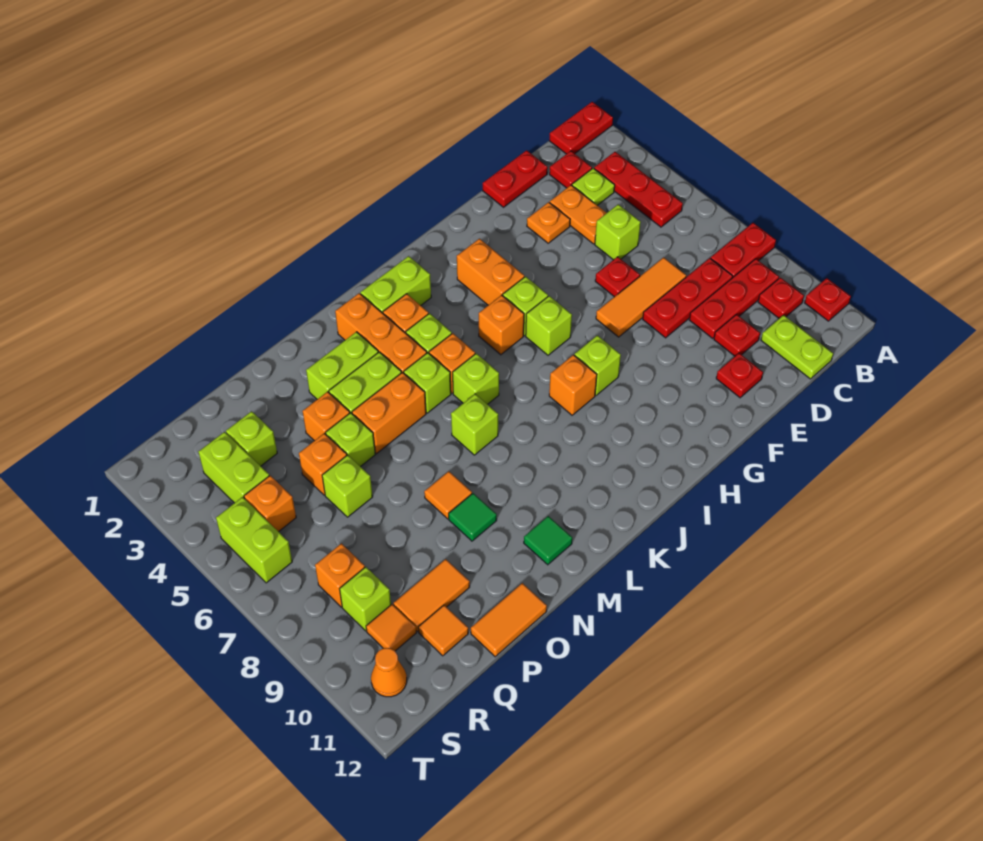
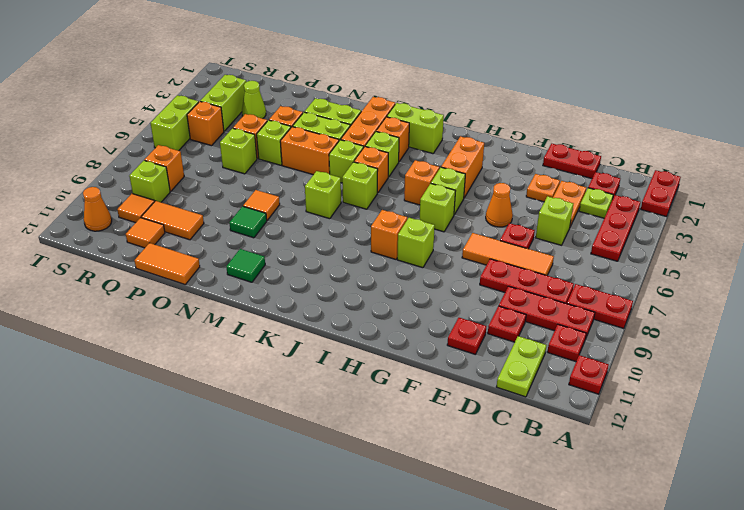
red plate A1:B1 level 1 -> red plate A1:A2 level 1
none -> orange cone F5 level 1
lime brick Q3 level 1 -> lime cone Q3 level 1

